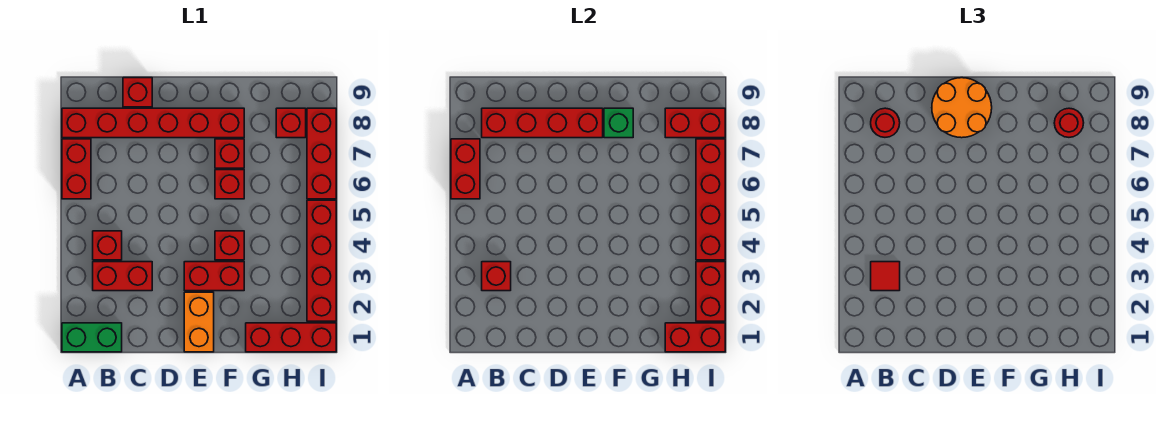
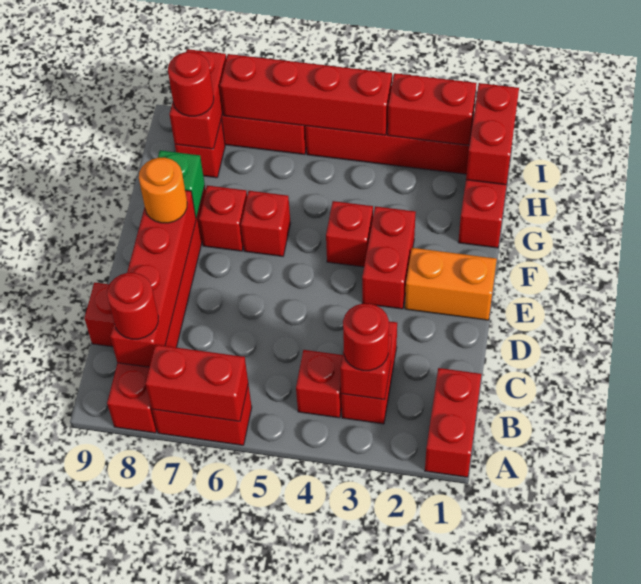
green brick A1:B1 level 1 -> red brick A1:B1 level 1
red tile B3 level 3 -> red round brick B3 level 3
orange round brick D8:E9 level 3 -> orange round brick E8 level 3

